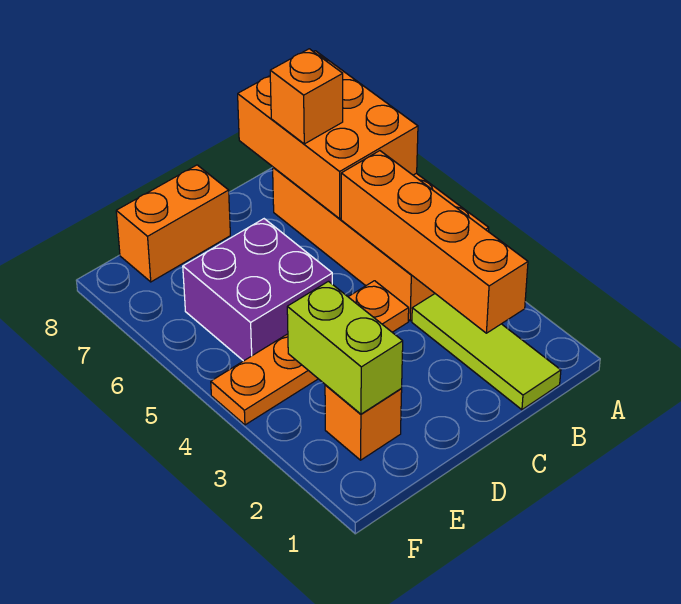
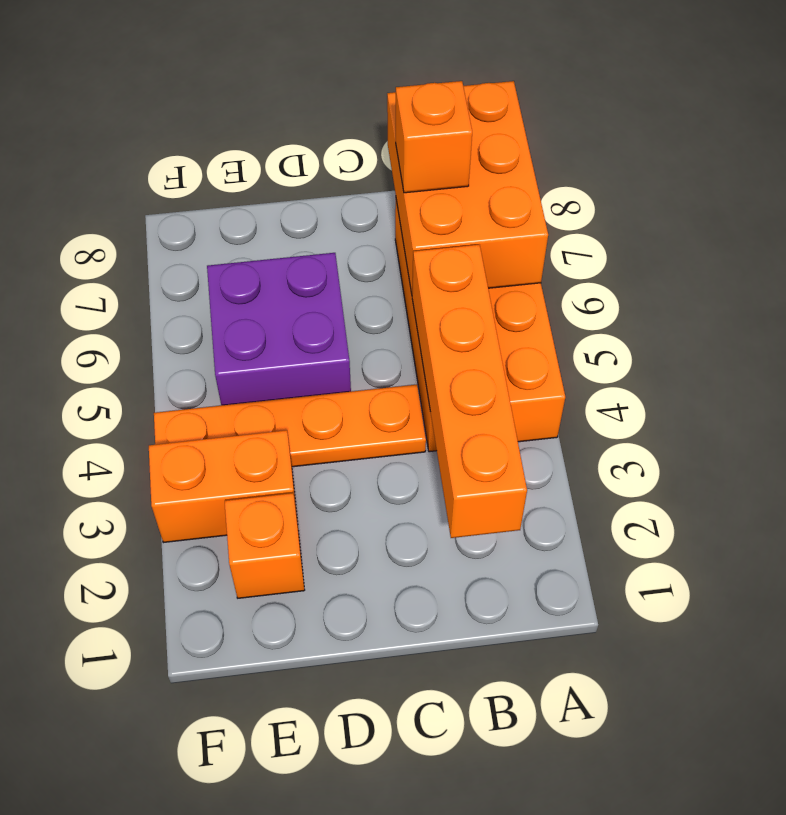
lime tile B1:B3 level 1 -> none
orange brick D8:E8 level 1 -> orange brick E3:F3 level 1
lime brick E2:E3 level 2 -> none

